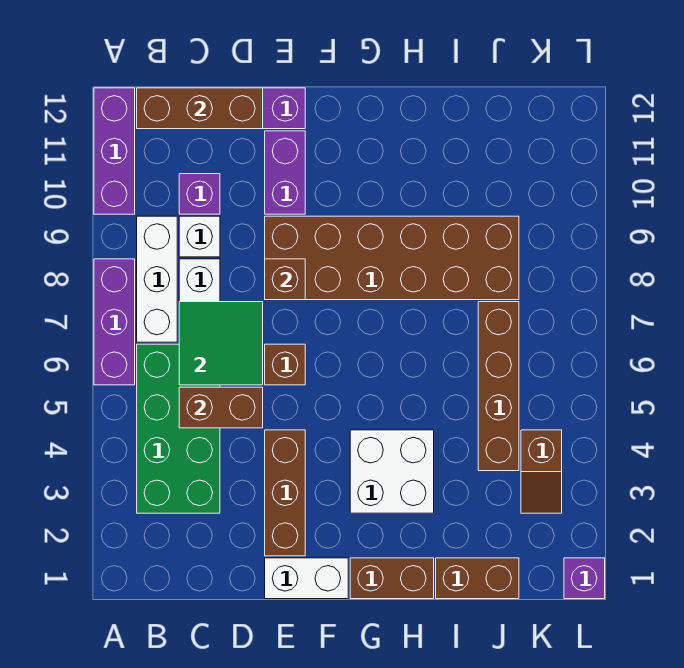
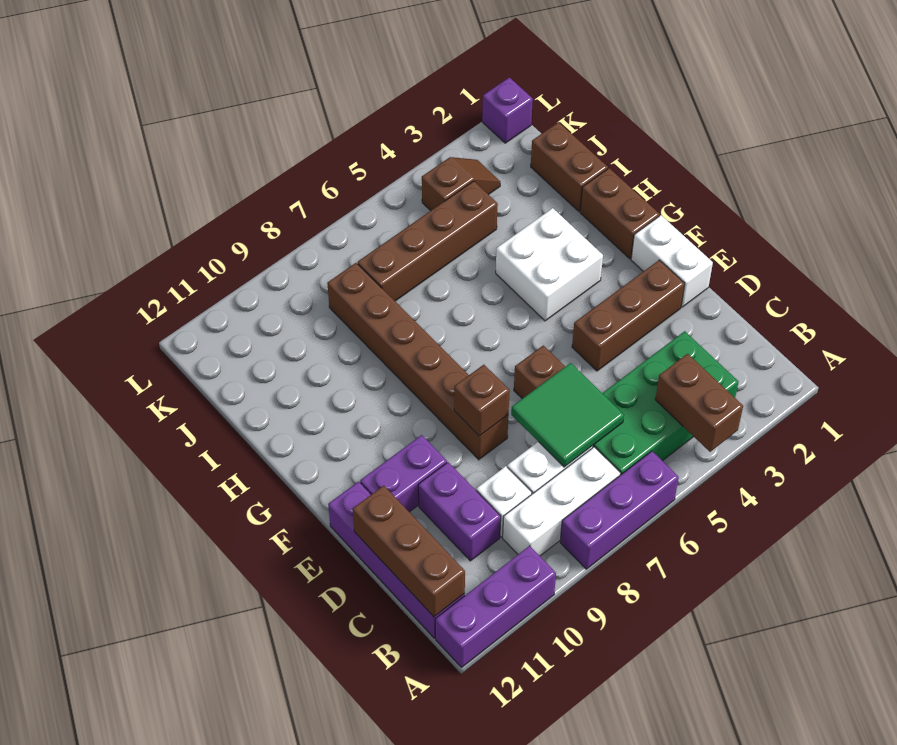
brown brick C5:D5 level 2 -> brown brick A4:B4 level 2
purple brick C10 level 1 -> purple brick C10:D10 level 1
brown brick E8:J9 level 1 -> brown brick E8:J8 level 1

